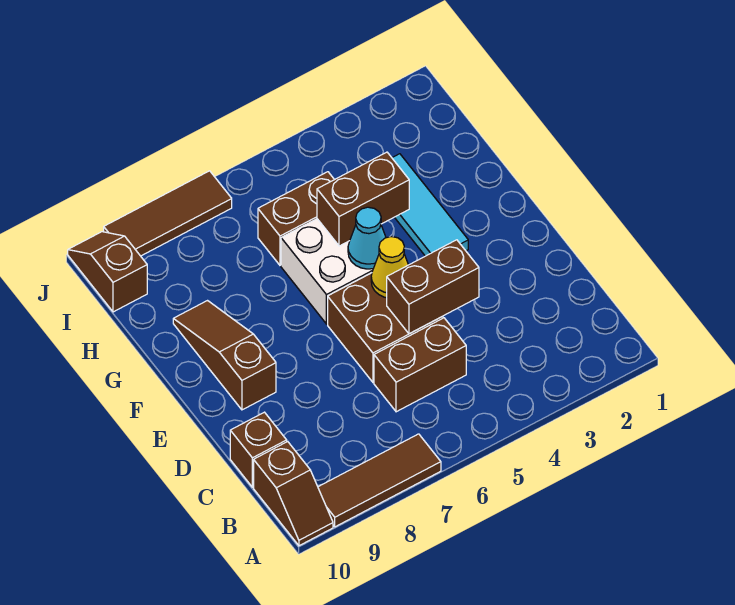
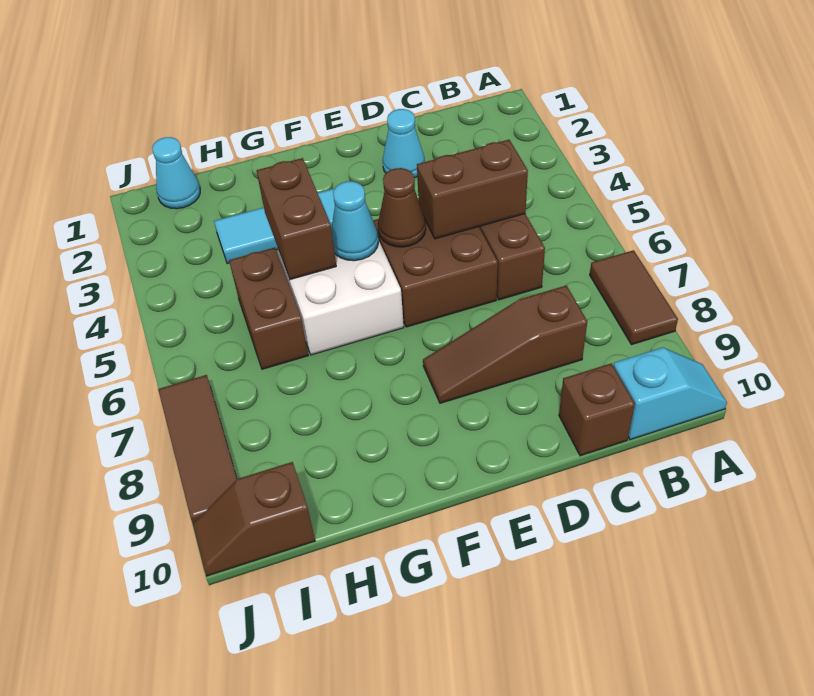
brown tile A7:A9 level 1 -> brown tile A7:A8 level 1
brown slope A10:B10 level 1 top B -> cyan slope A10:B10 level 1 top B
none -> cyan cone D2 level 1
brown brick D4:D5 level 2 -> brown brick C5:D5 level 2
yellow cone E5 level 2 -> brown cone E5 level 2
brown slope E9:G9 level 1 top E -> brown slope C8:E8 level 1 top C
none -> cyan cone I1 level 1

